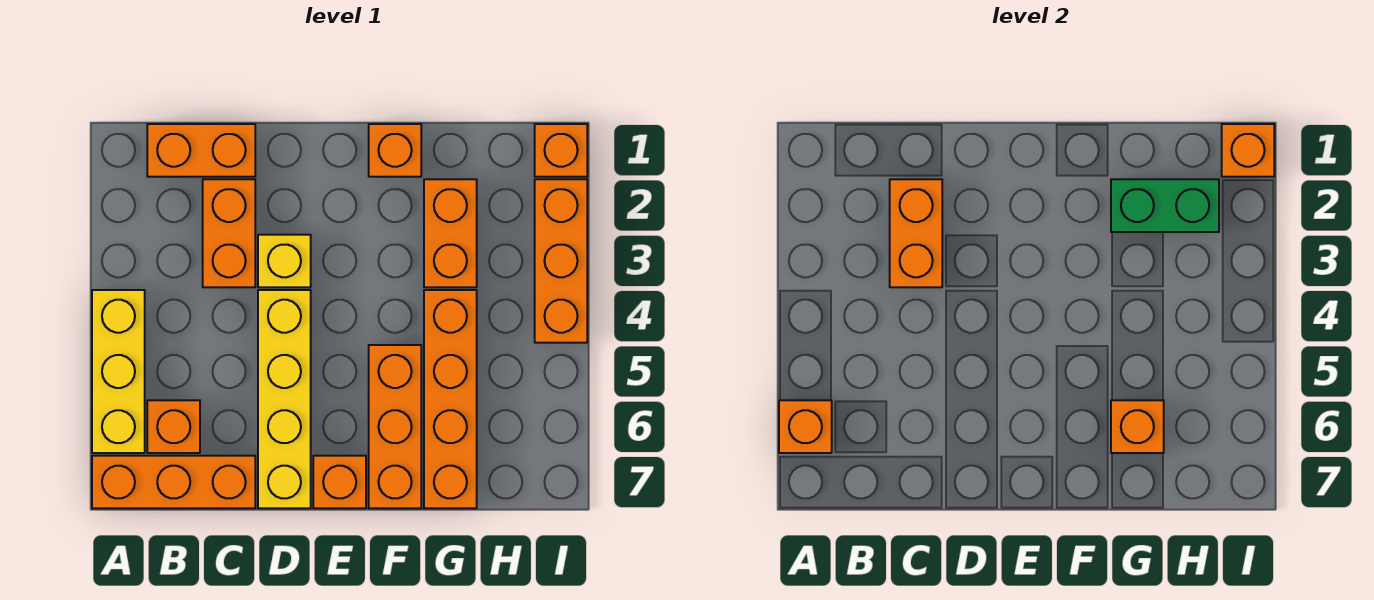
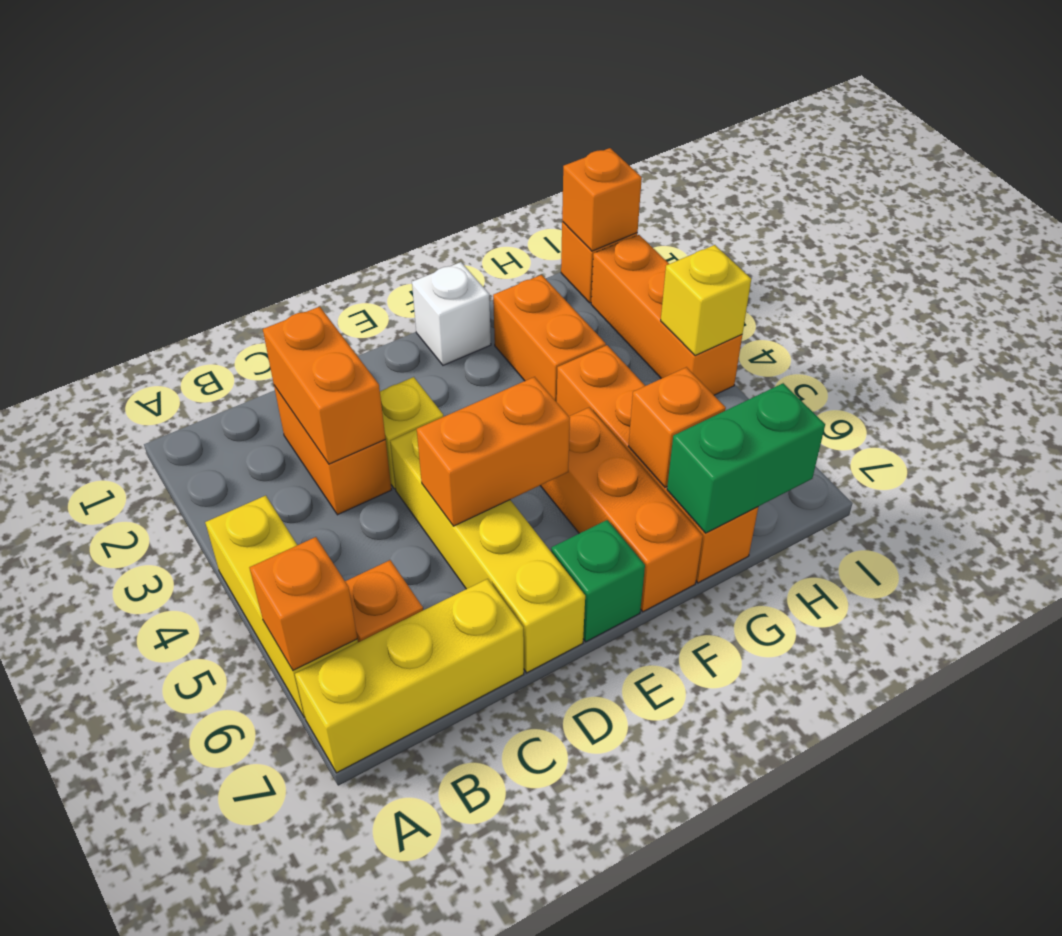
orange brick A7:C7 level 1 -> yellow brick A7:C7 level 1
orange brick B1:C1 level 1 -> orange brick D5:E5 level 2
orange brick E7 level 1 -> green brick E7 level 1
orange brick F1 level 1 -> white brick F1 level 1
green brick G2:H2 level 2 -> green brick G7:H7 level 2
none -> yellow brick I4 level 2

